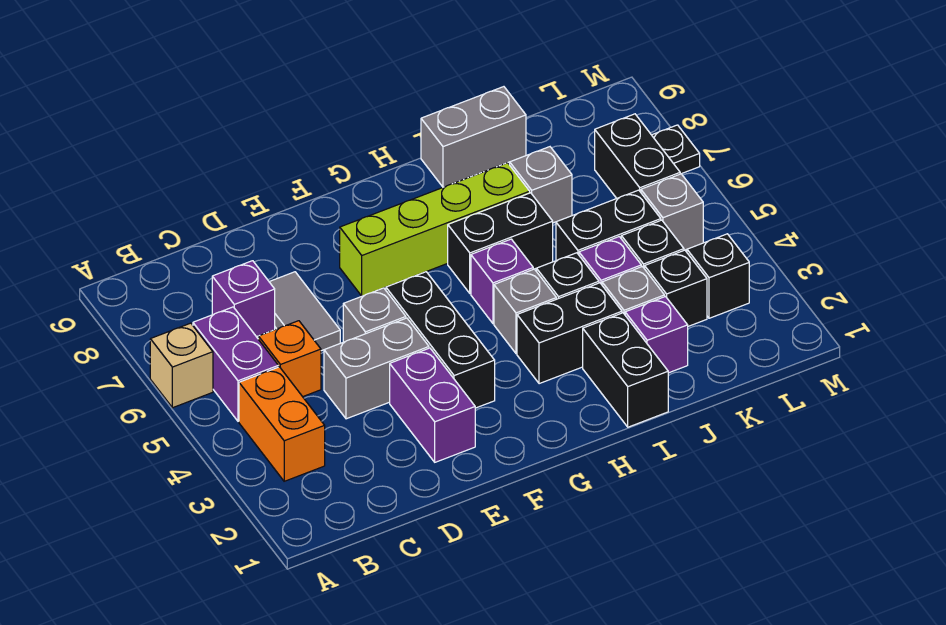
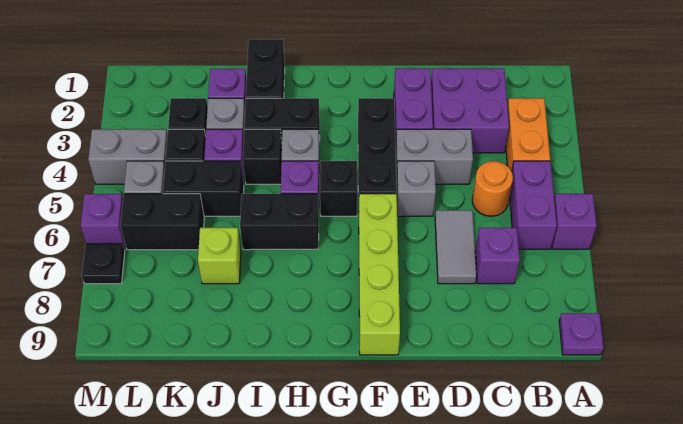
tan brick A6 level 1 -> purple brick A6 level 1
none -> purple plate A9 level 1
none -> purple brick C2:D3 level 1
orange brick C5 level 1 -> orange round brick C5 level 1
lime brick F7:I7 level 1 -> lime brick F6:F9 level 1
grey brick I9:J9 level 1 -> grey brick L4:M4 level 1
grey brick J7 level 1 -> lime brick J7 level 1
black brick L3 level 1 -> black brick G5 level 1
black brick L6:L7 level 1 -> black brick K6:L6 level 1
none -> purple brick M6 level 1

